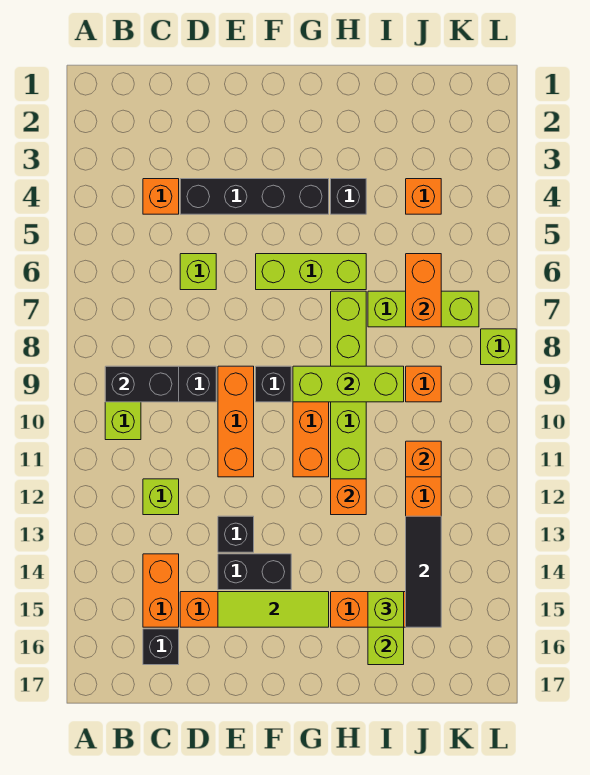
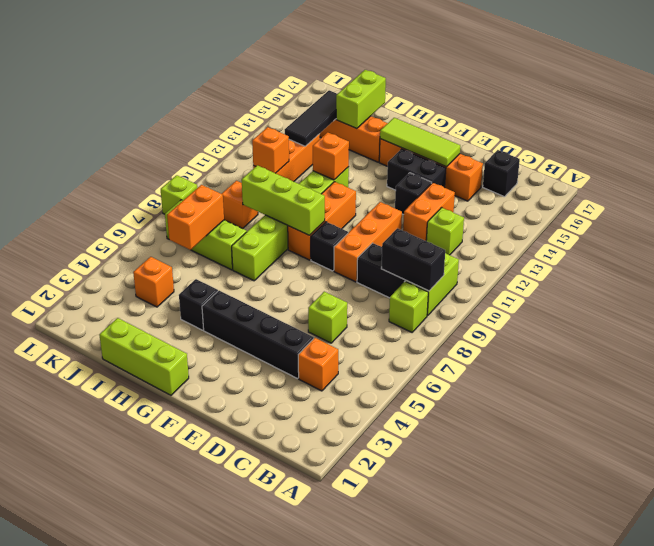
orange brick C14:C15 level 1 -> orange brick D12:D13 level 1
lime brick F6:H6 level 1 -> lime brick G1:I1 level 1
lime brick I15 level 3 -> lime brick B8 level 1

